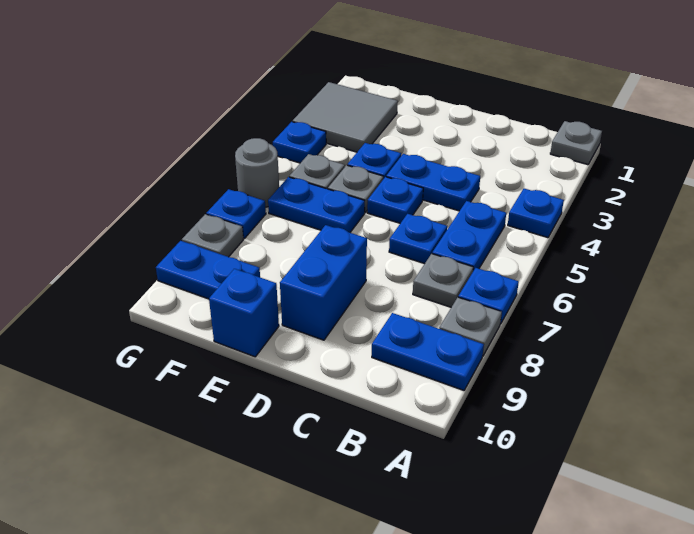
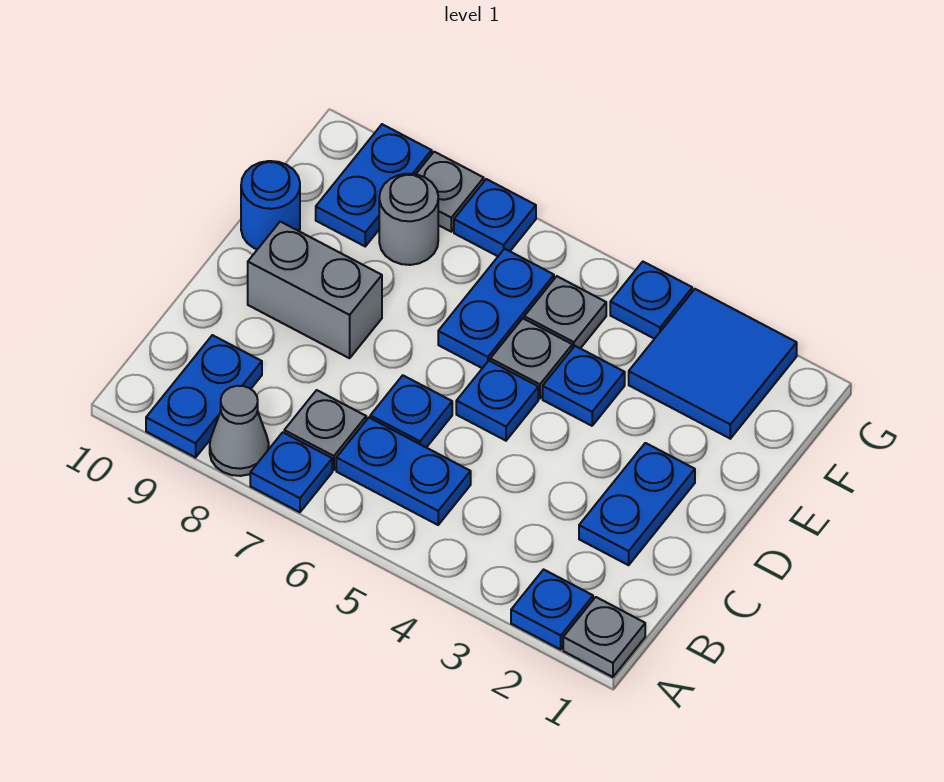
blue plate A4 level 1 -> blue plate A2 level 1
grey plate A8 level 1 -> grey cone A8 level 1
blue plate C4:D4 level 1 -> blue plate C2:D2 level 1
blue brick D8:D9 level 1 -> grey brick D8:D9 level 1
blue brick E10 level 1 -> blue round brick E10 level 1
grey tile F2:G3 level 1 -> blue tile F2:G3 level 1
grey round brick G6 level 1 -> grey round brick F8 level 1

